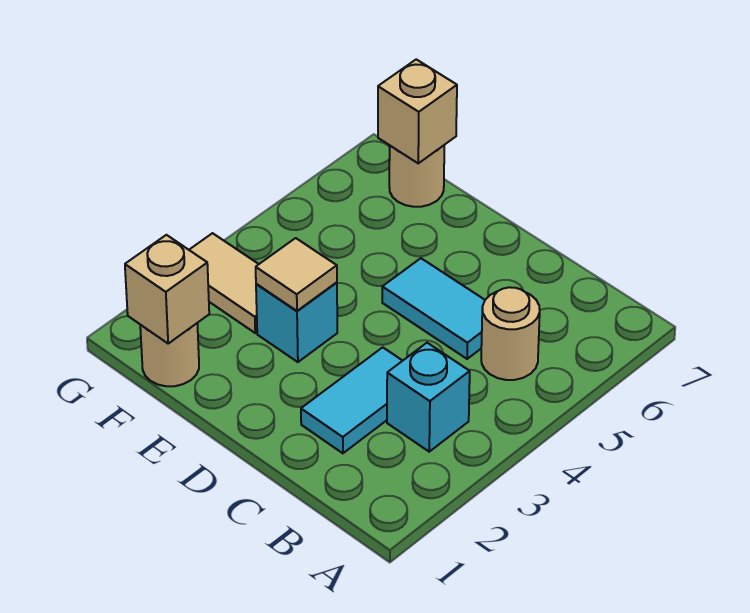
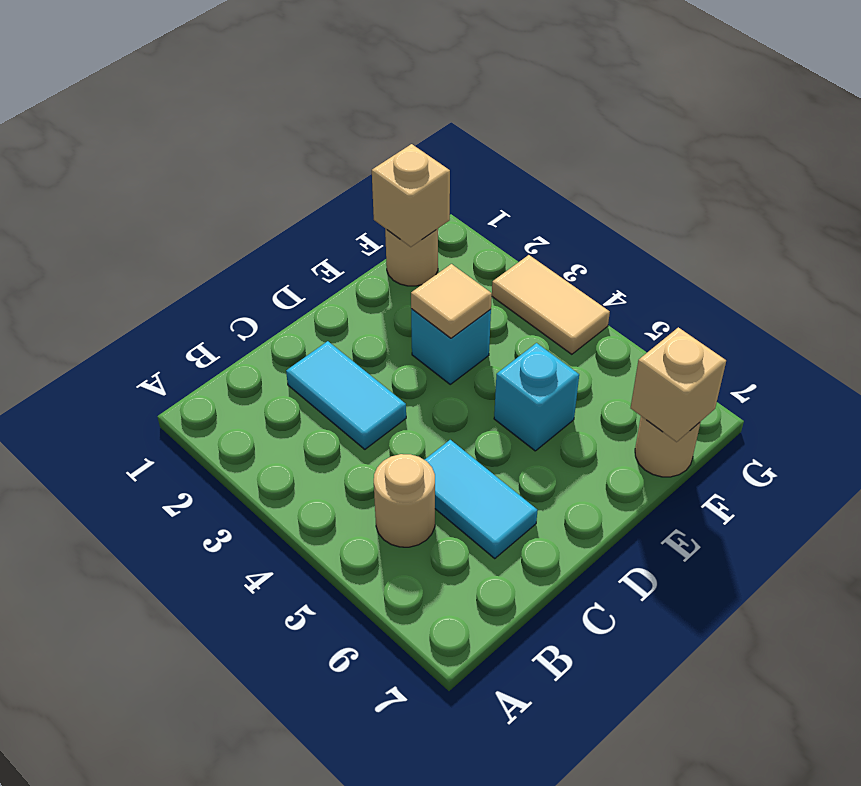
cyan brick B3 level 1 -> cyan brick E5 level 1
cyan tile C5:D5 level 1 -> cyan tile C5:C6 level 1
tan tile F3:G3 level 1 -> tan tile G3:G4 level 1

